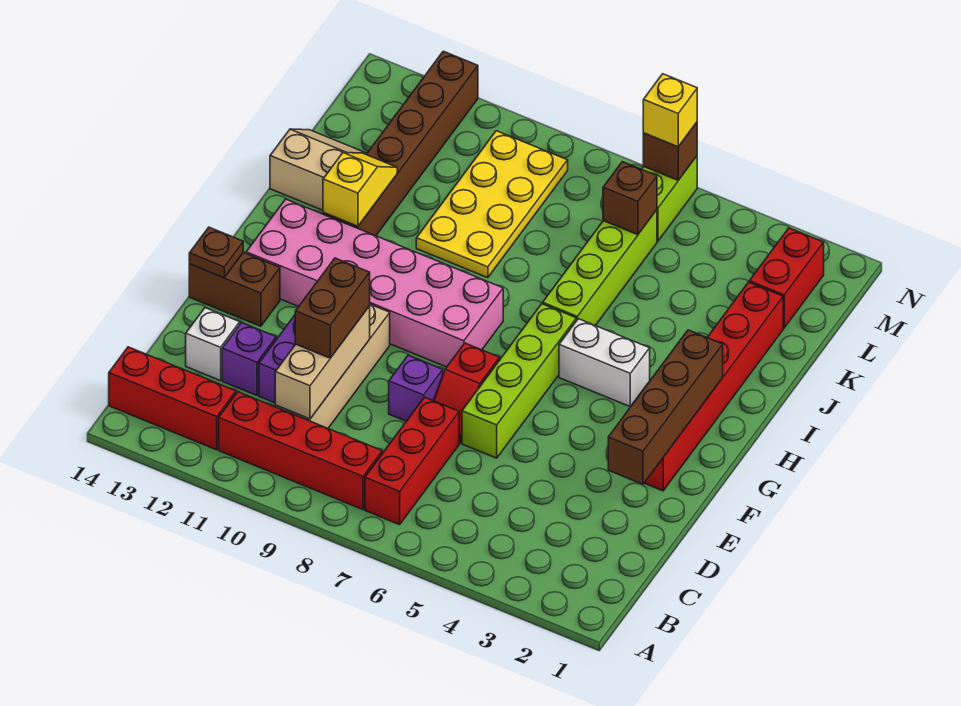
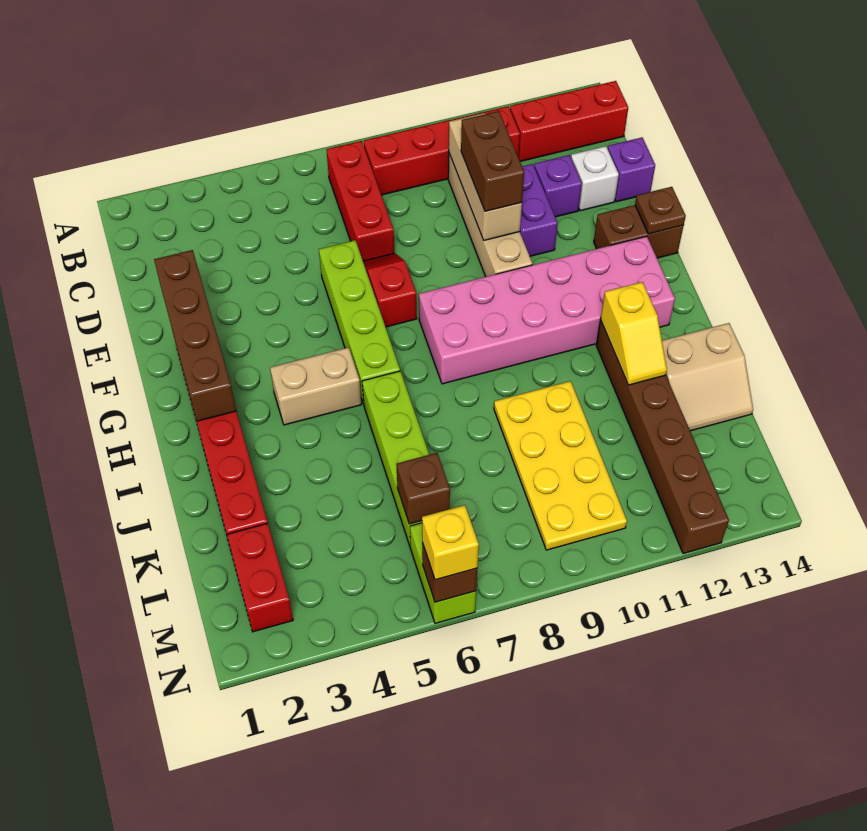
purple brick E8 level 1 -> purple brick D14 level 1
white brick H4:H5 level 1 -> tan brick H4:H5 level 1

